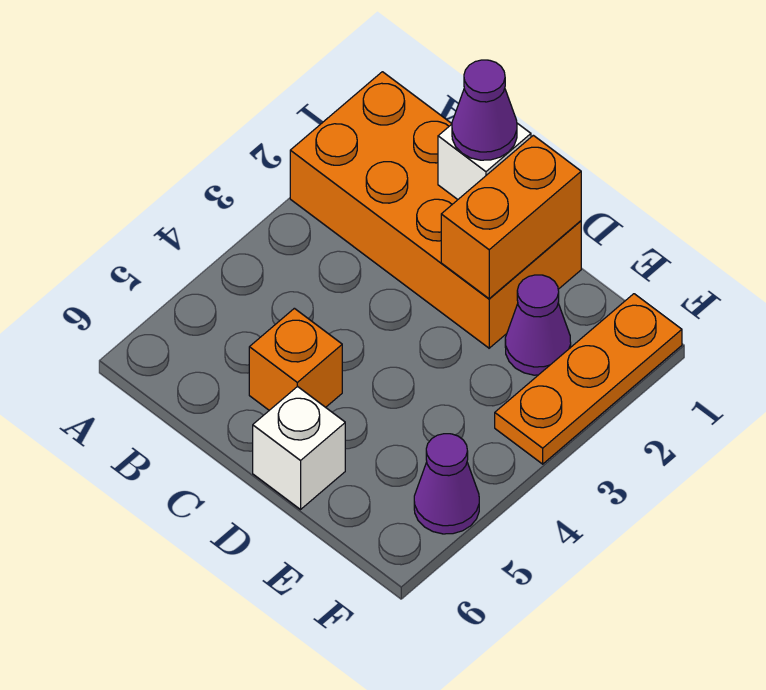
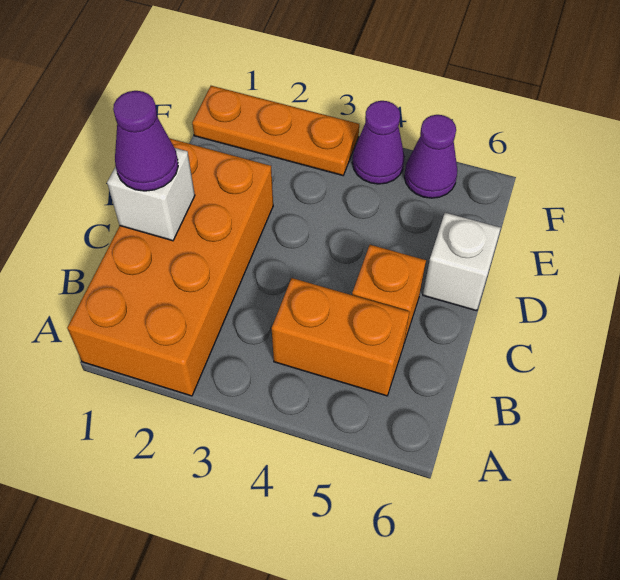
orange brick D1:D2 level 2 -> orange brick B4:B5 level 1
purple cone E2 level 1 -> purple cone F4 level 1

